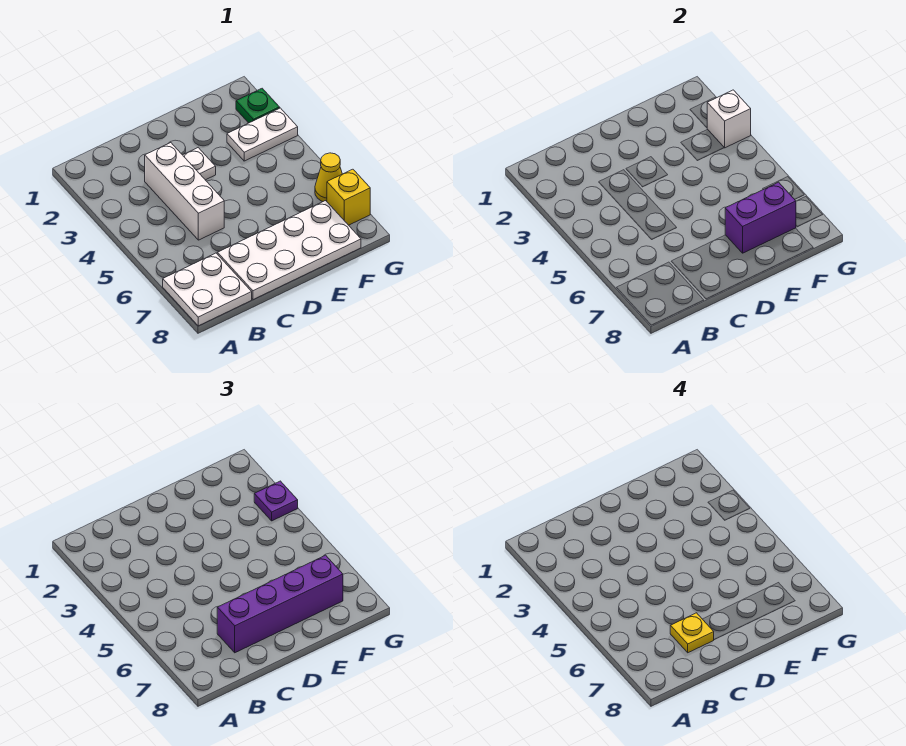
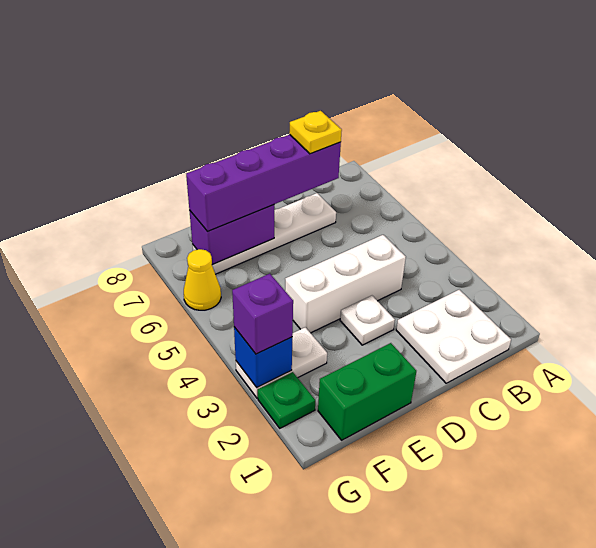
white plate A7:B8 level 1 -> white plate B1:C2 level 1
white brick C3:C5 level 1 -> white brick C4:E4 level 1
white plate C7:F8 level 1 -> white plate C7:F7 level 1
none -> green brick E1:F1 level 1
white brick G3 level 2 -> blue brick G3 level 2
purple plate G3 level 3 -> purple brick G3 level 3
yellow brick G7 level 1 -> none

